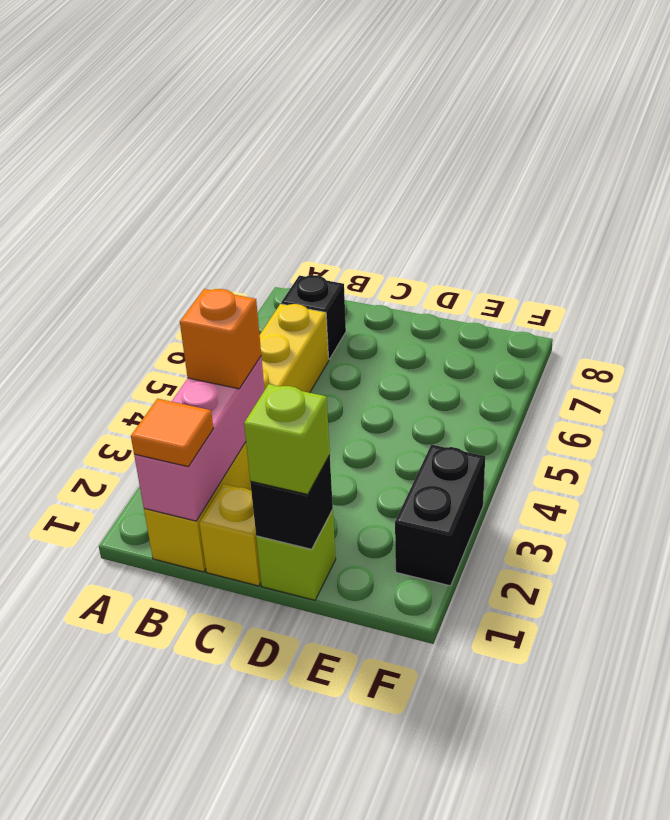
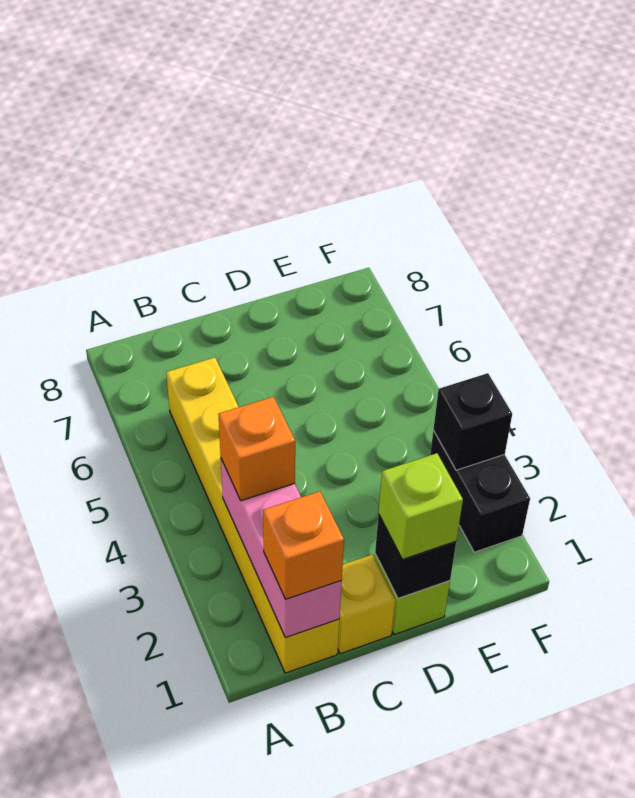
orange tile B1 level 3 -> orange brick B1 level 3
black brick B7 level 1 -> black brick F3 level 2

